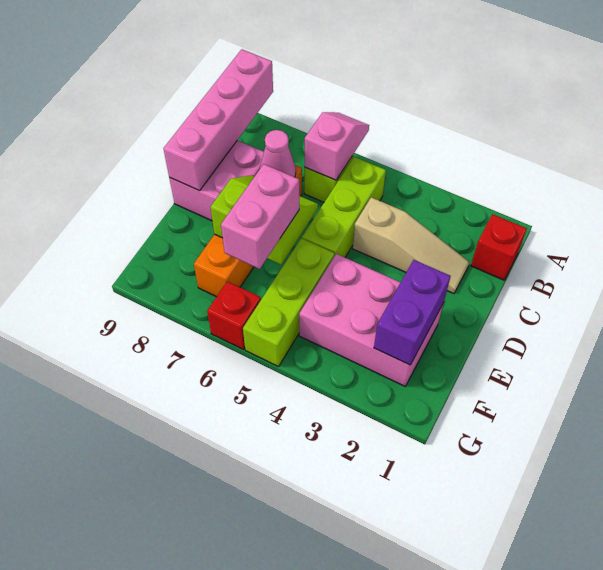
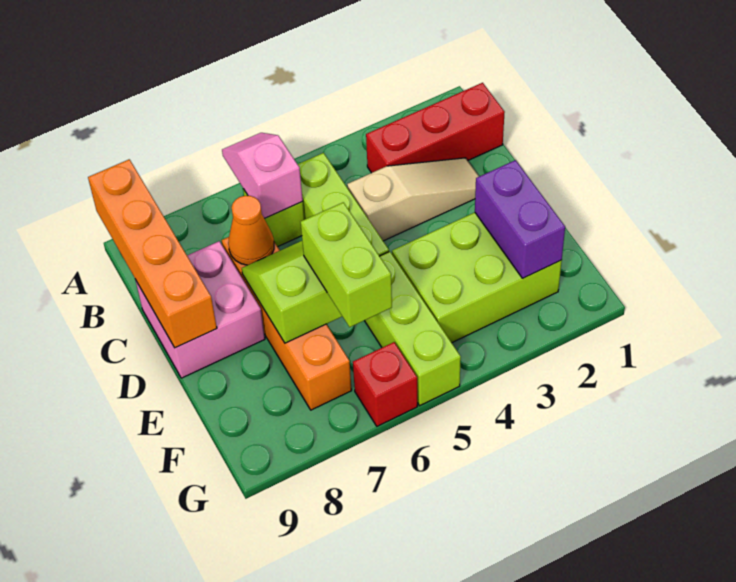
pink brick A9:D9 level 2 -> orange brick A9:D9 level 2
red brick B1 level 1 -> red brick B1:B3 level 1
pink cone C7 level 2 -> orange cone C7 level 2
pink brick E2:F4 level 1 -> lime brick E2:F4 level 1
pink brick E6:F6 level 3 -> lime brick E6:F6 level 3

